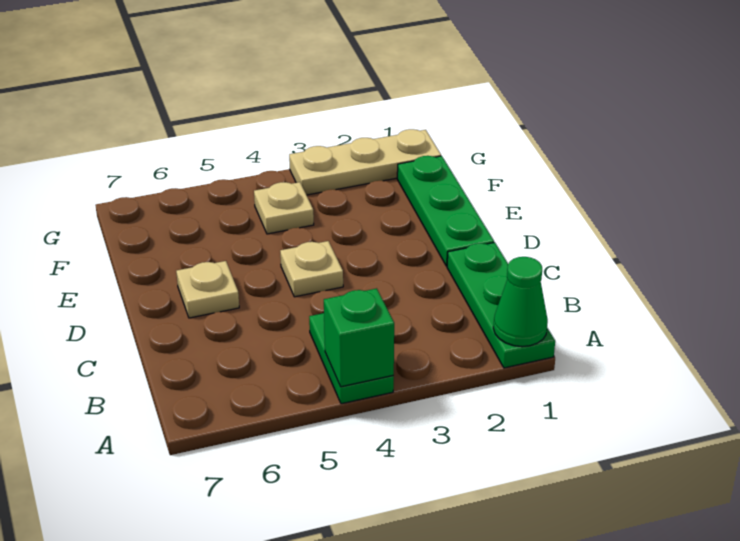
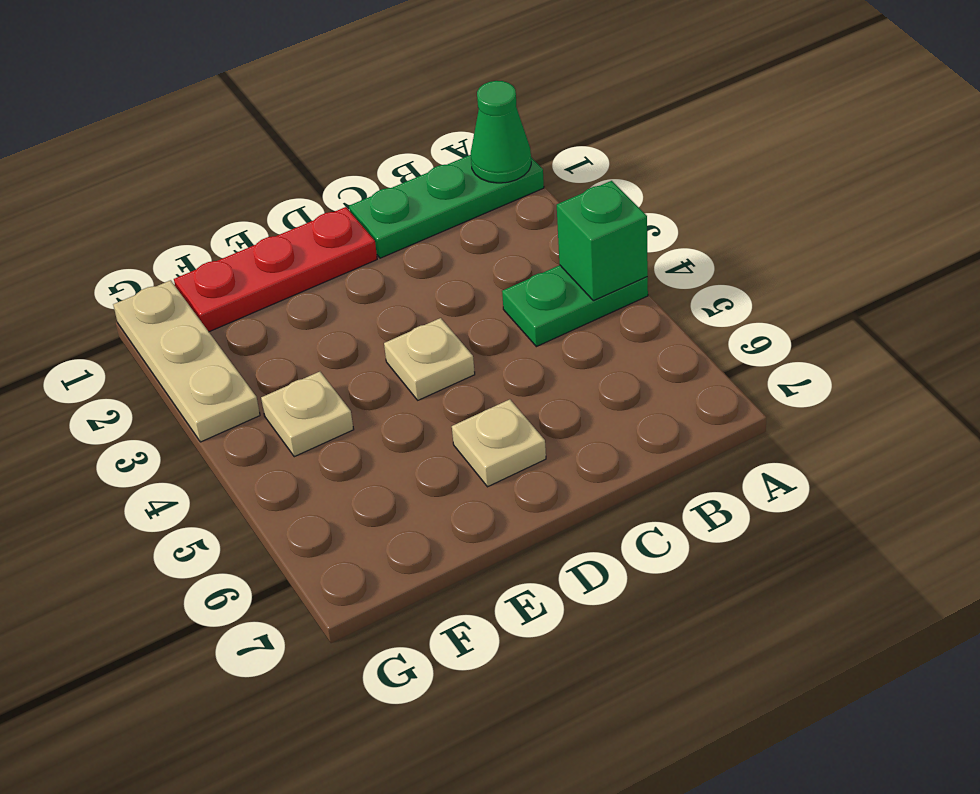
green plate D1:F1 level 1 -> red plate D1:F1 level 1

